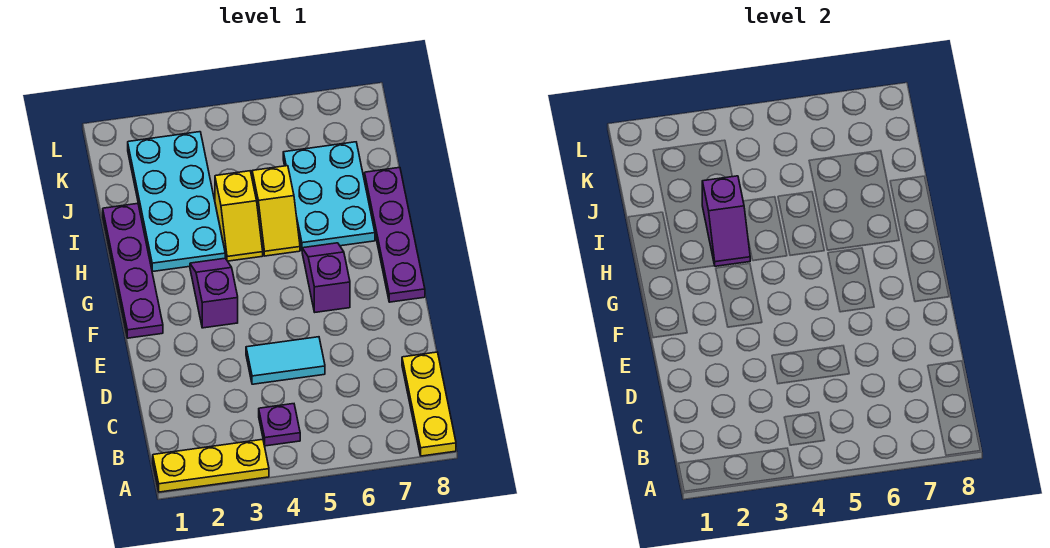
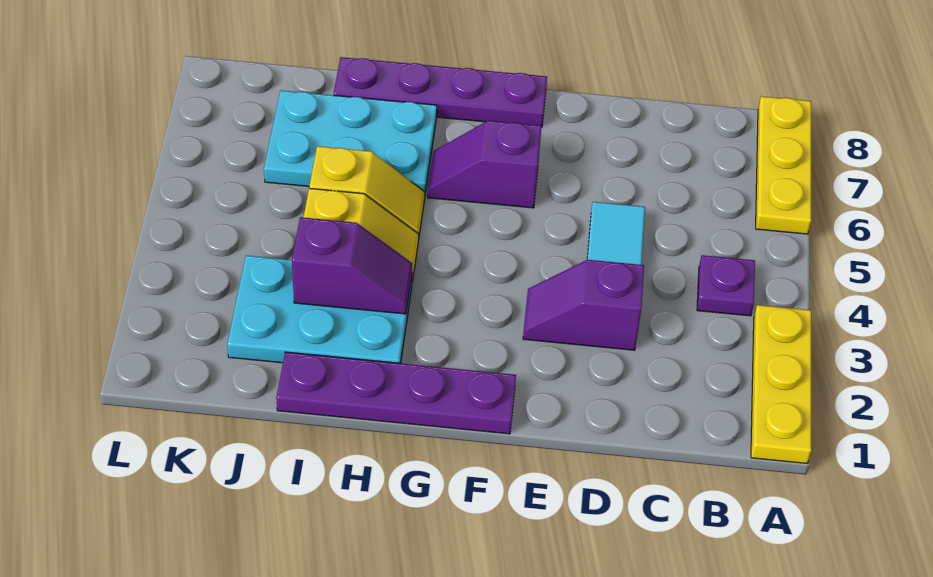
yellow plate A8:C8 level 1 -> yellow plate A6:A8 level 1
purple slope F3:G3 level 1 top F -> purple slope D3:E3 level 1 top D
cyan plate H2:K3 level 1 -> cyan plate H2:J3 level 1

